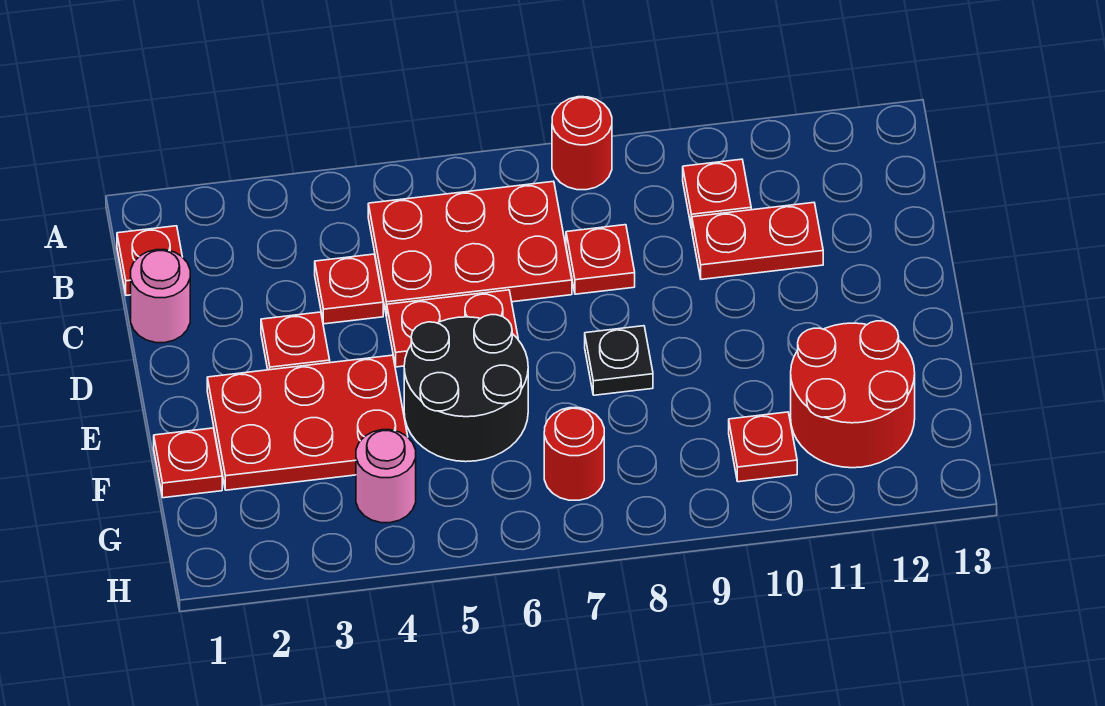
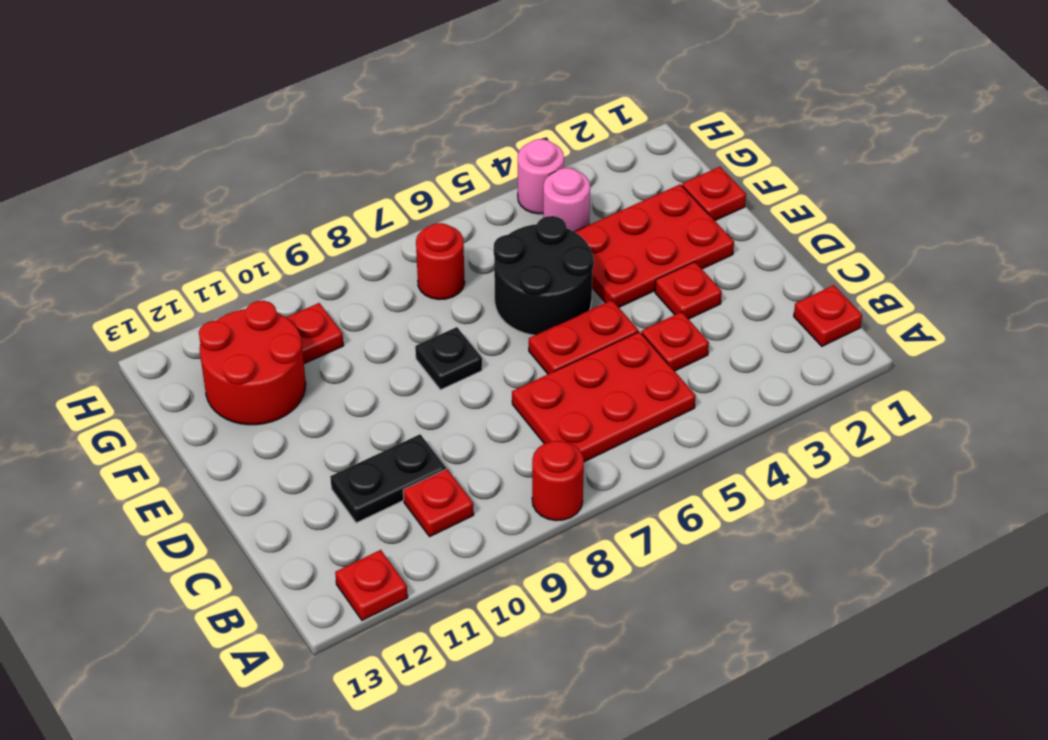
pink round brick C1 level 1 -> pink round brick H4 level 1
red plate C8 level 1 -> red plate A12 level 1
red plate C10:C11 level 1 -> black plate C10:C11 level 1

